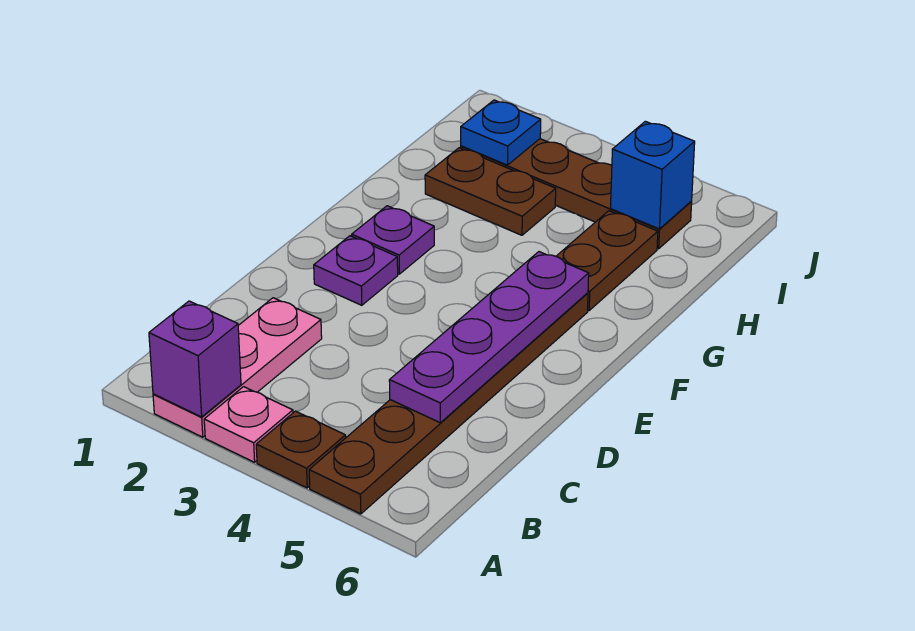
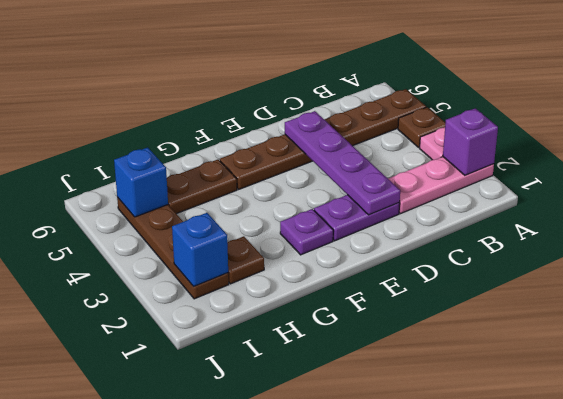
purple plate C5:F5 level 2 -> purple plate D2:D5 level 2
purple plate E2 level 1 -> purple plate D2:E2 level 1
brown plate H2:H3 level 1 -> brown plate H2 level 1
blue plate I2 level 2 -> blue brick I2 level 2

